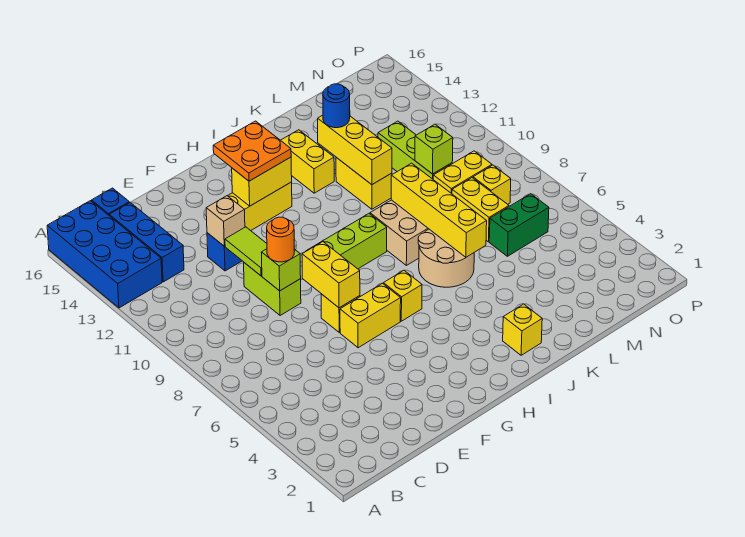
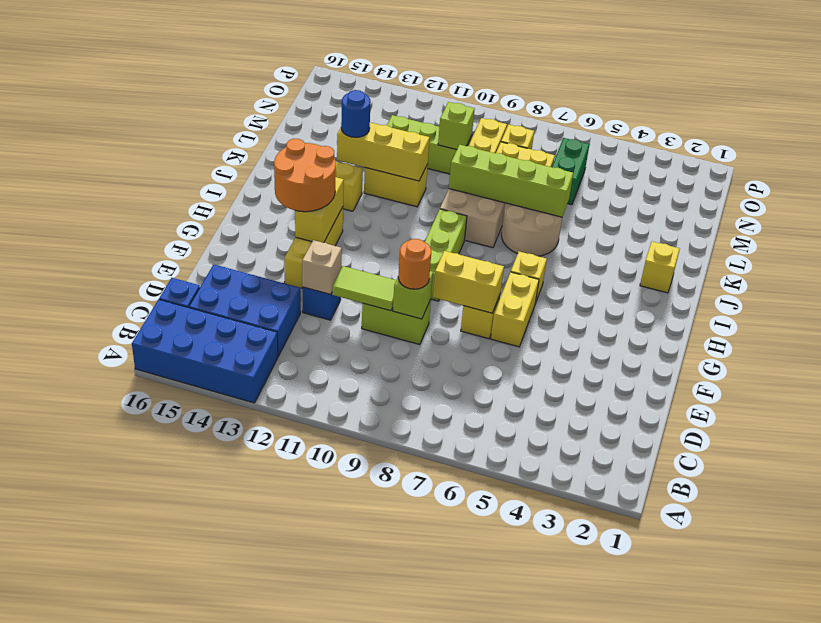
blue brick C13:C15 level 1 -> blue brick C13:D15 level 1
orange plate G13:H14 level 3 -> orange round brick G13:H14 level 3
yellow brick K6:K9 level 2 -> lime brick K6:K9 level 2

